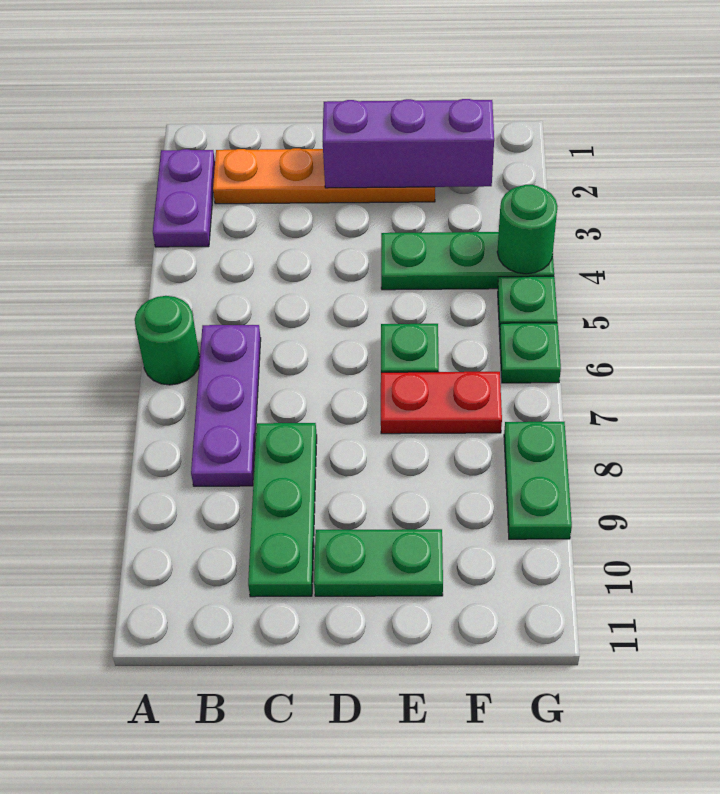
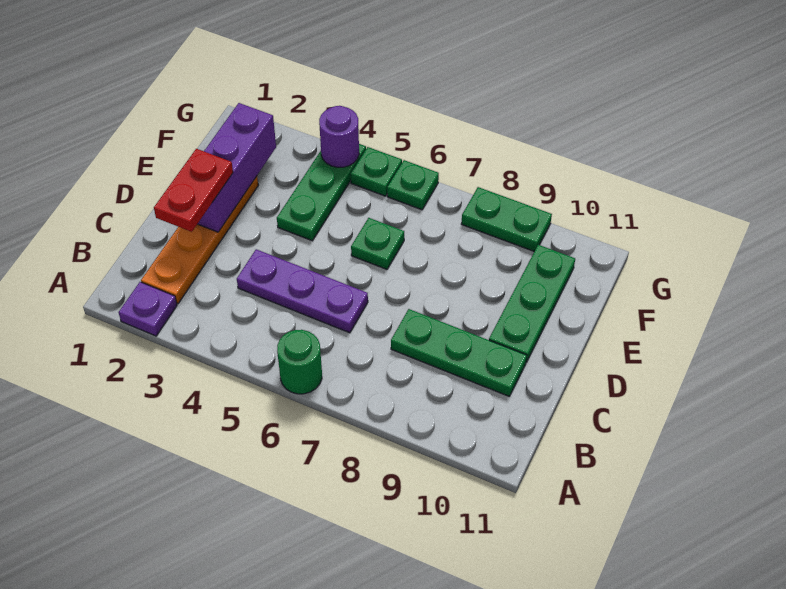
purple plate A2:A3 level 1 -> purple plate A2 level 1
purple plate B6:B8 level 1 -> purple plate C4:C6 level 1
green plate D10:E10 level 1 -> green plate D10:F10 level 1
red plate E7:F7 level 1 -> red plate C2:D2 level 3
green round brick G4 level 2 -> purple round brick G4 level 2

